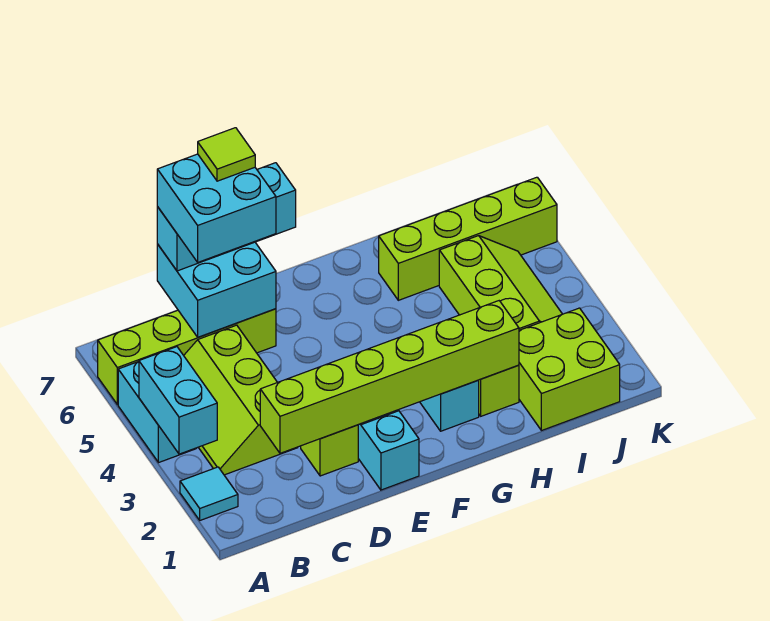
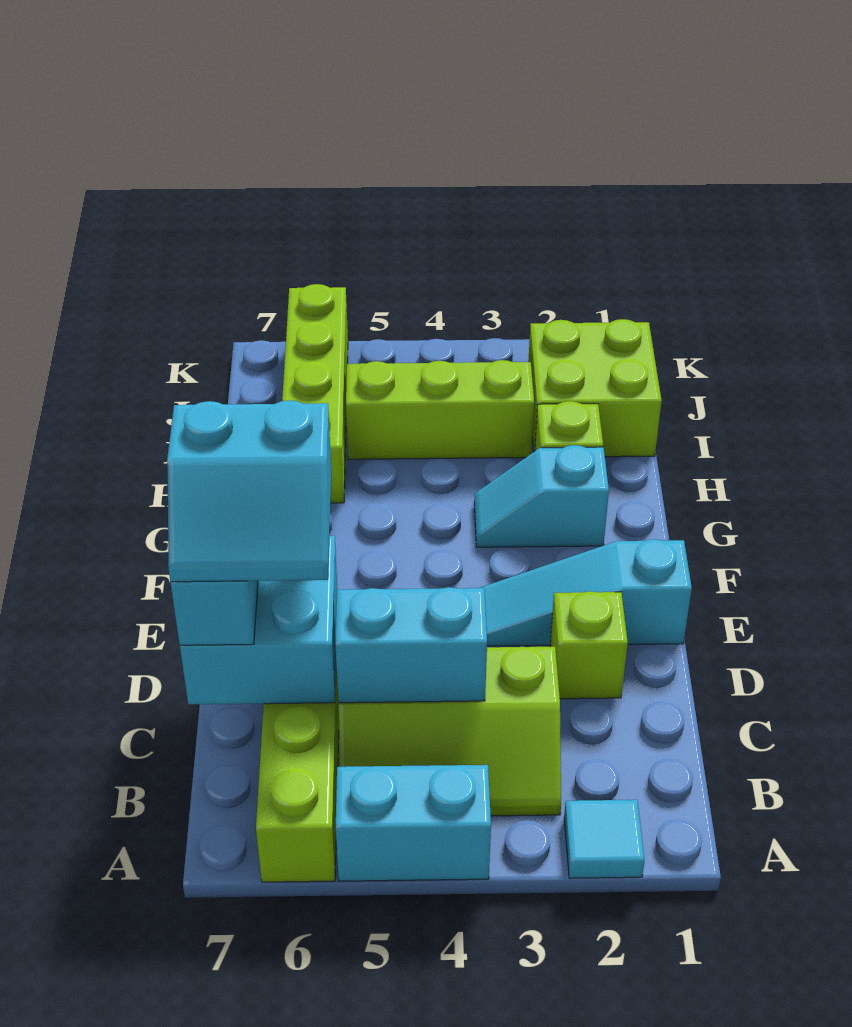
cyan brick A3:A4 level 2 -> cyan brick C4:C5 level 2
lime brick C2:H2 level 2 -> none
cyan brick C6:D7 level 4 -> cyan slope C6:D7 level 4 top D
lime tile D7 level 5 -> none

